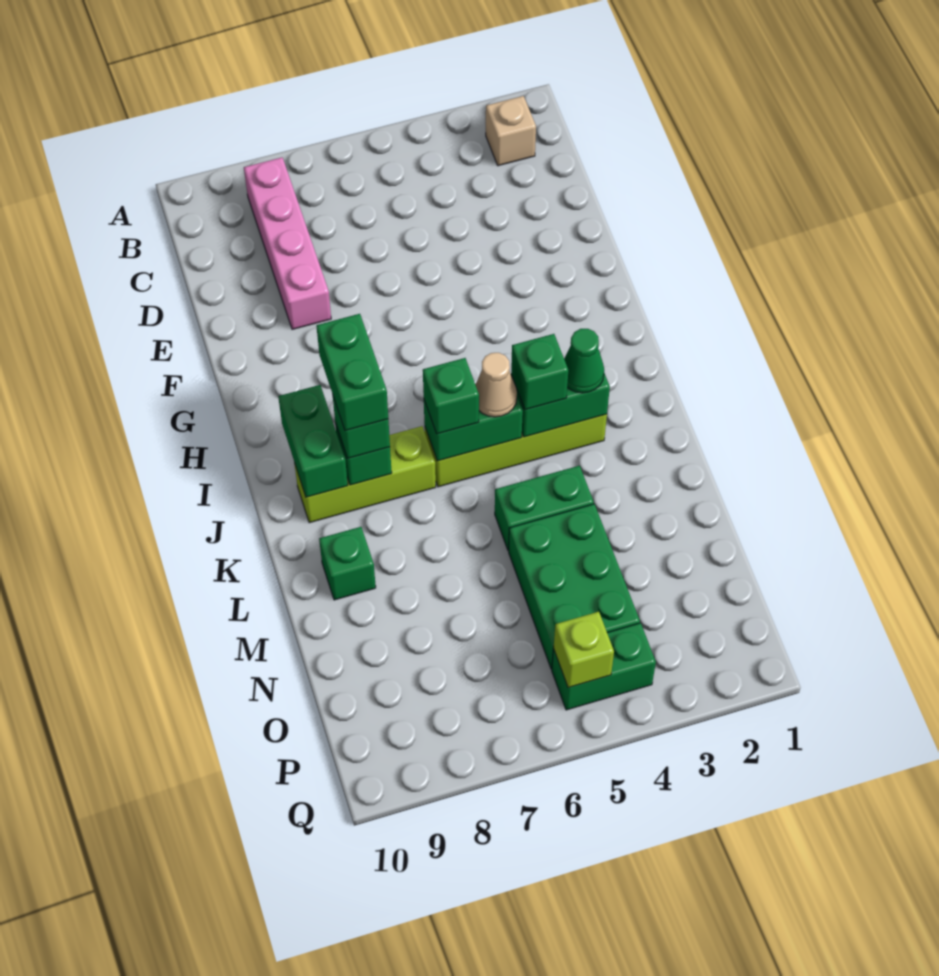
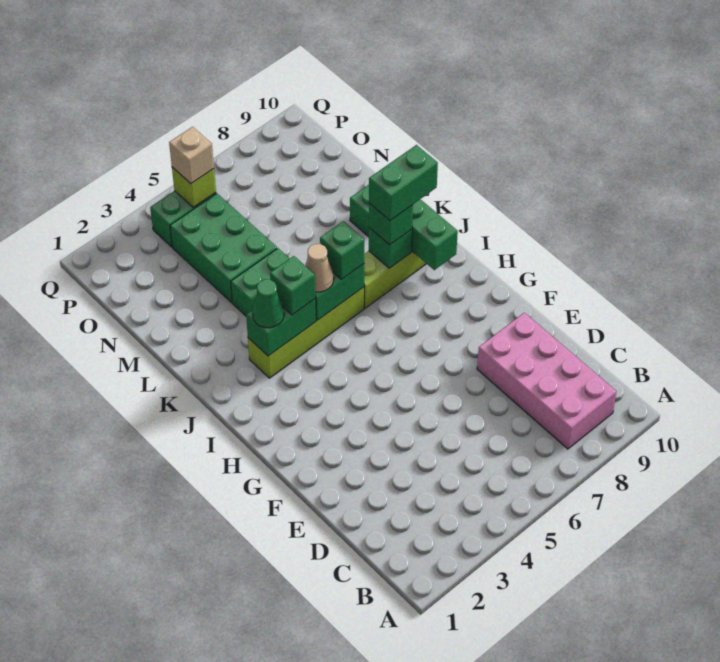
tan brick B2 level 1 -> tan brick P5 level 3
pink brick B8:E8 level 1 -> pink brick B8:E9 level 1
green brick I8:J8 level 4 -> green brick J8:J9 level 4

